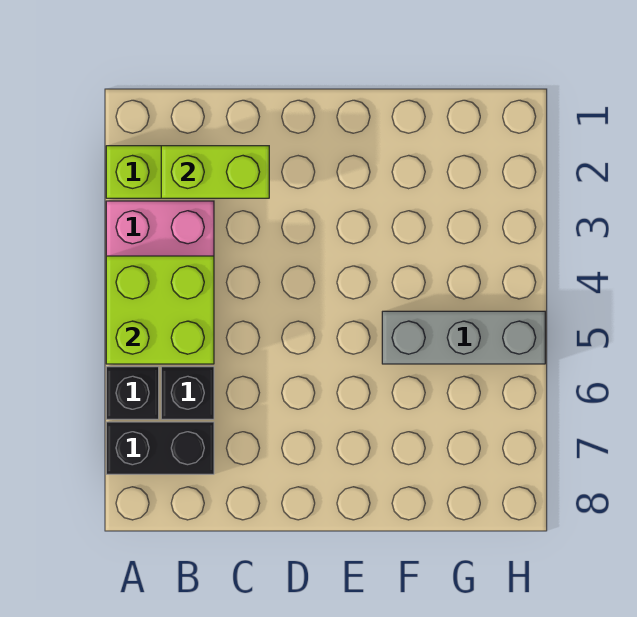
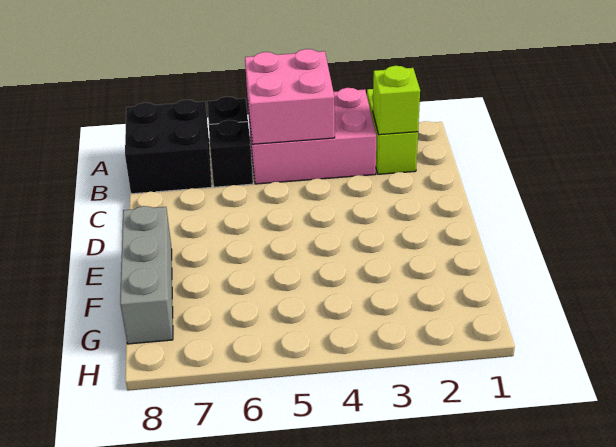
lime brick A4:B5 level 2 -> pink brick A4:B5 level 2
black brick A7:B7 level 1 -> black brick A7:B8 level 1
lime brick B2:C2 level 2 -> lime brick B2 level 2
grey brick F5:H5 level 1 -> grey brick E8:G8 level 1

